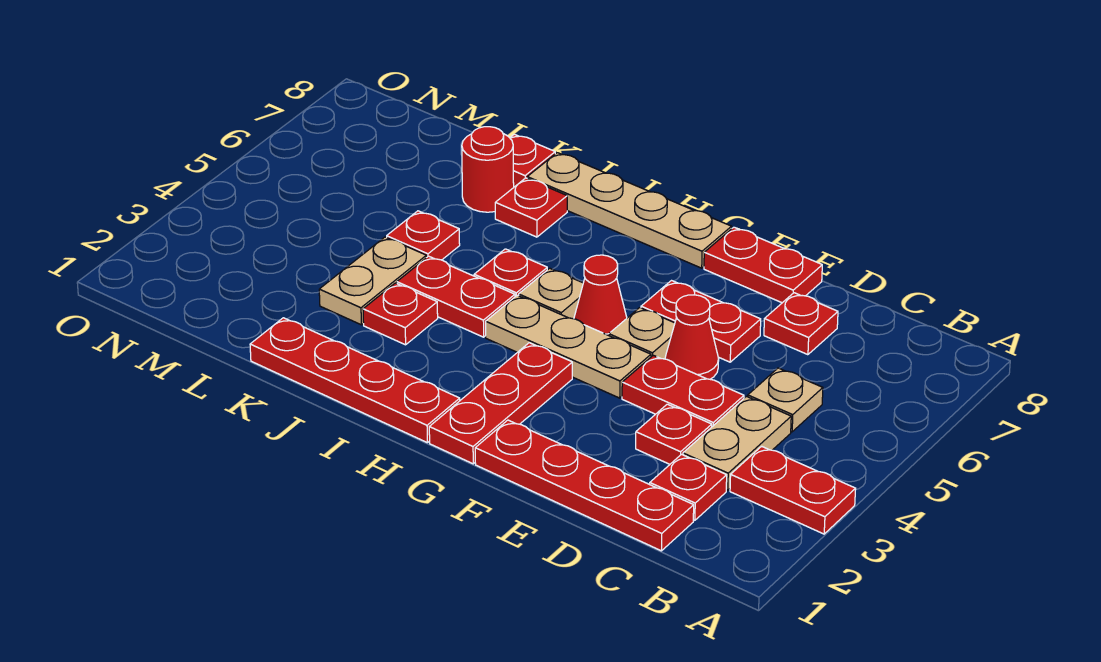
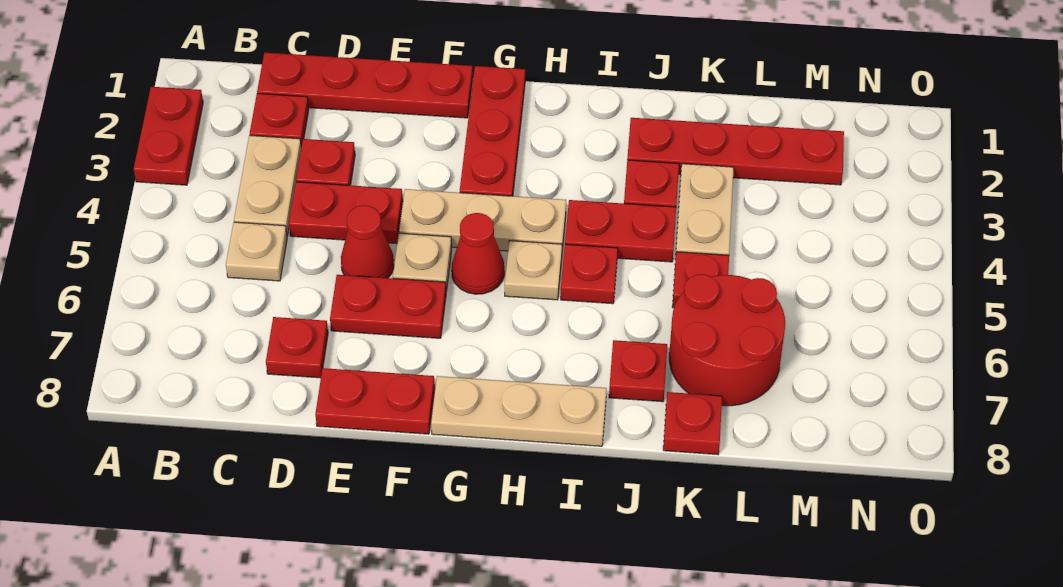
red plate A3:B3 level 1 -> red plate A2:A3 level 1
tan plate G8:J8 level 1 -> tan plate G8:I8 level 1
red plate H1:K1 level 1 -> red plate J2:M2 level 1
red round brick K7 level 1 -> red round brick K6:L7 level 1

